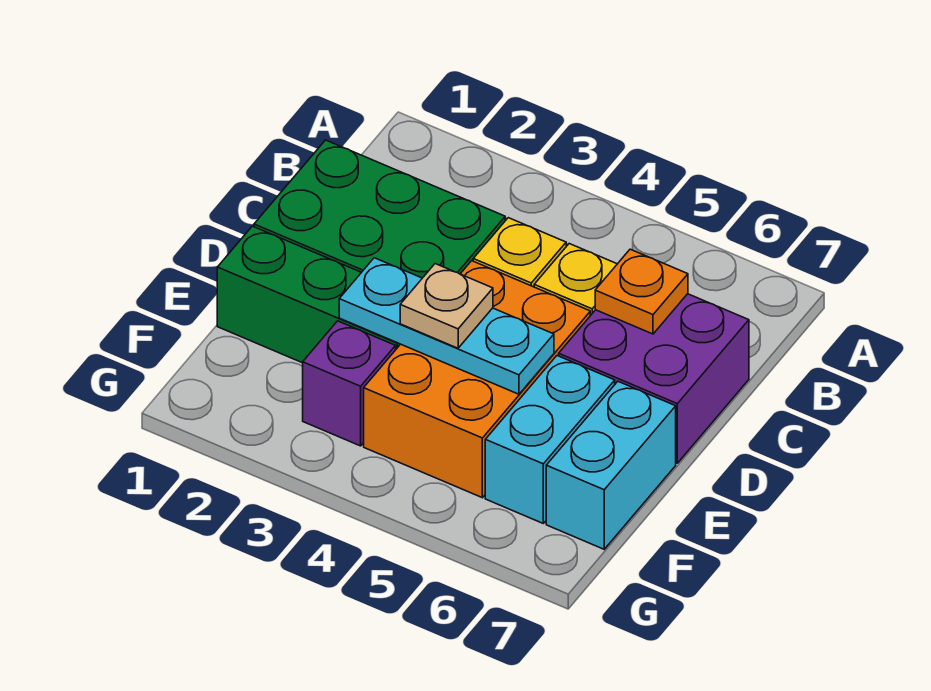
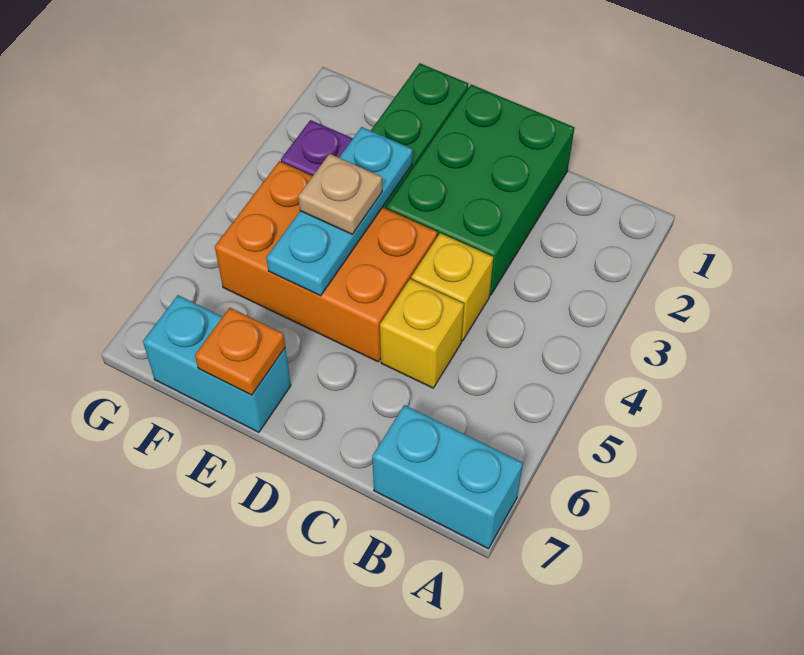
purple brick C6:D7 level 1 -> none
orange plate C6 level 2 -> orange plate E7 level 2
cyan brick E6:F6 level 1 -> cyan brick A7:B7 level 1

